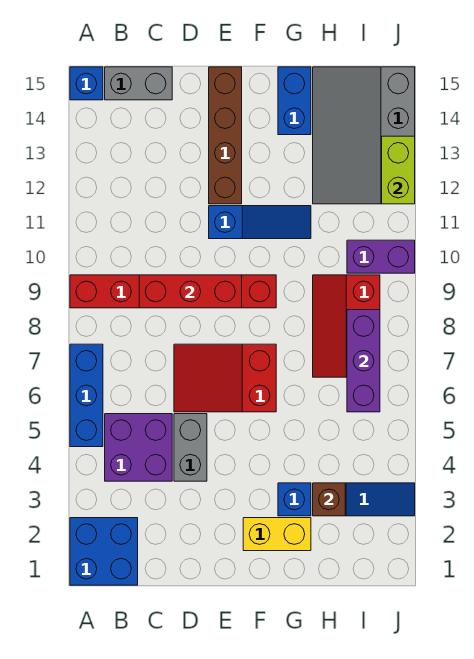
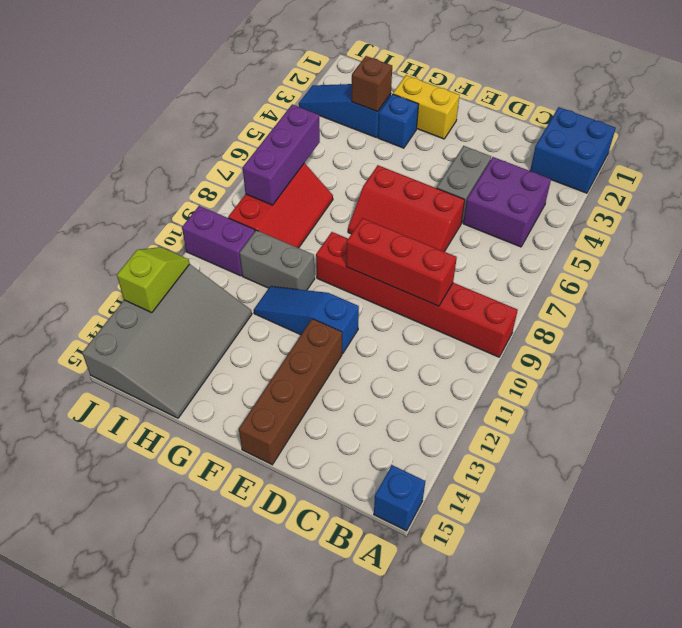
blue brick A5:A7 level 1 -> none
grey brick B15:C15 level 1 -> grey brick G10:H10 level 1
red slope D6:F7 level 1 top F -> red slope D6:F7 level 1 top 6
blue brick G14:G15 level 1 -> none
lime brick J12:J13 level 2 -> lime slope J12:J13 level 2 top 13

